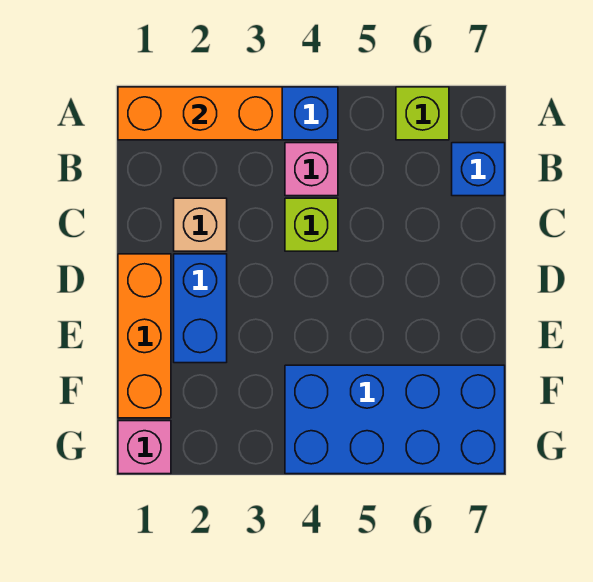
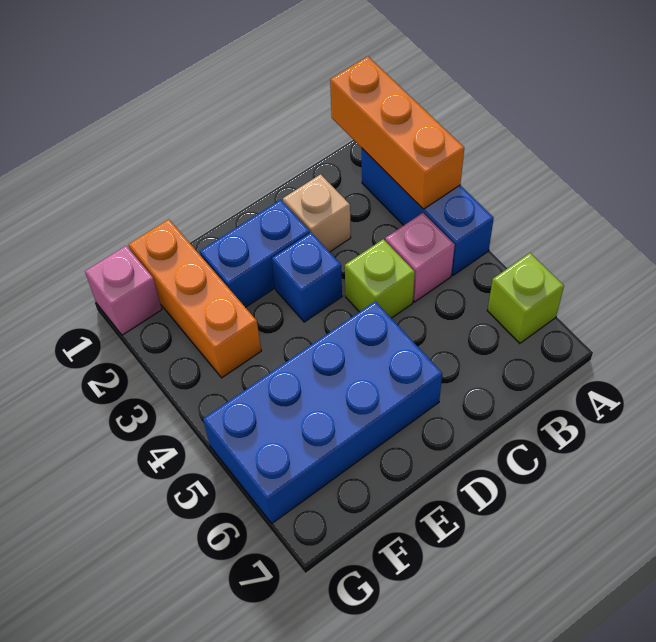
blue brick B7 level 1 -> blue brick D3 level 1
orange brick D1:F1 level 1 -> orange brick F1:F3 level 1
blue brick F4:G7 level 1 -> blue brick D5:G6 level 1

